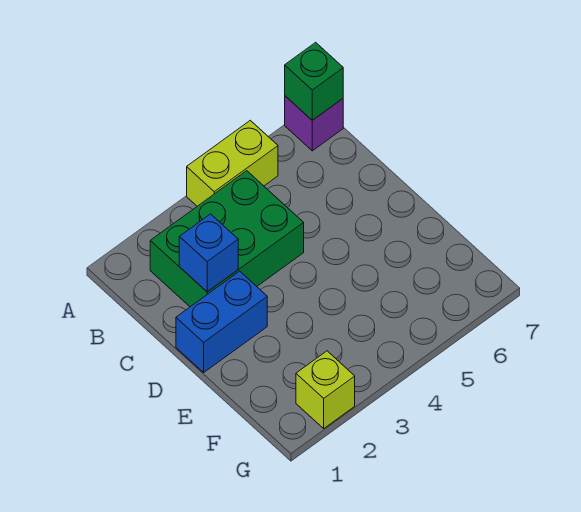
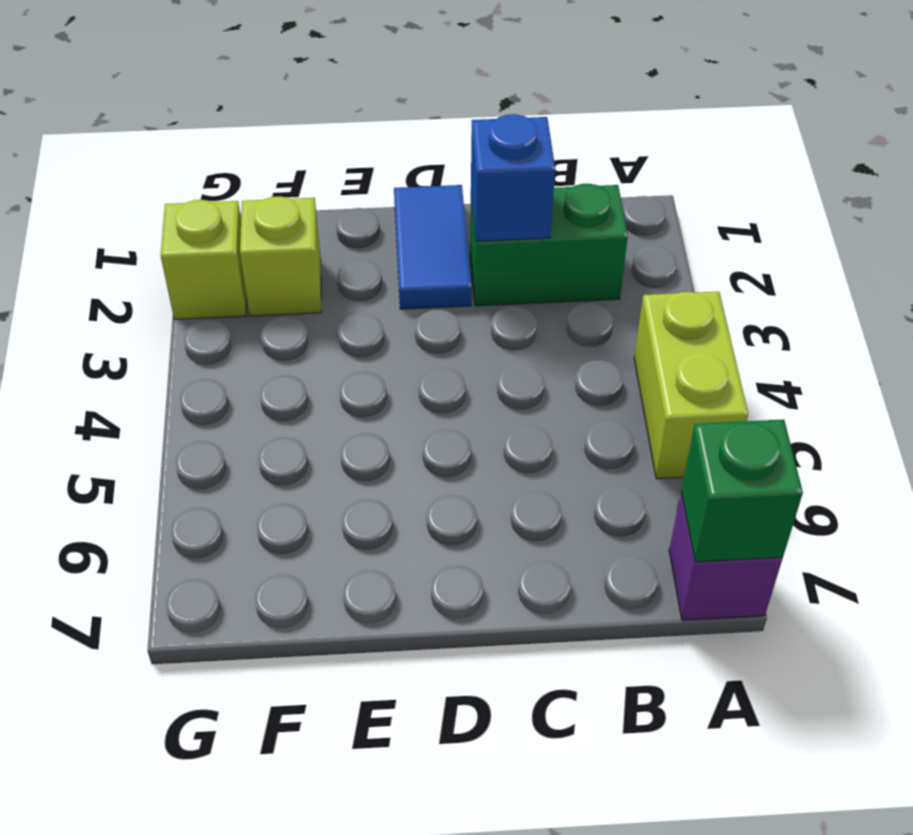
green brick B2:C4 level 1 -> green brick B2:C2 level 1
blue brick D1:D2 level 1 -> blue tile D1:D2 level 1
none -> lime brick F2 level 1

